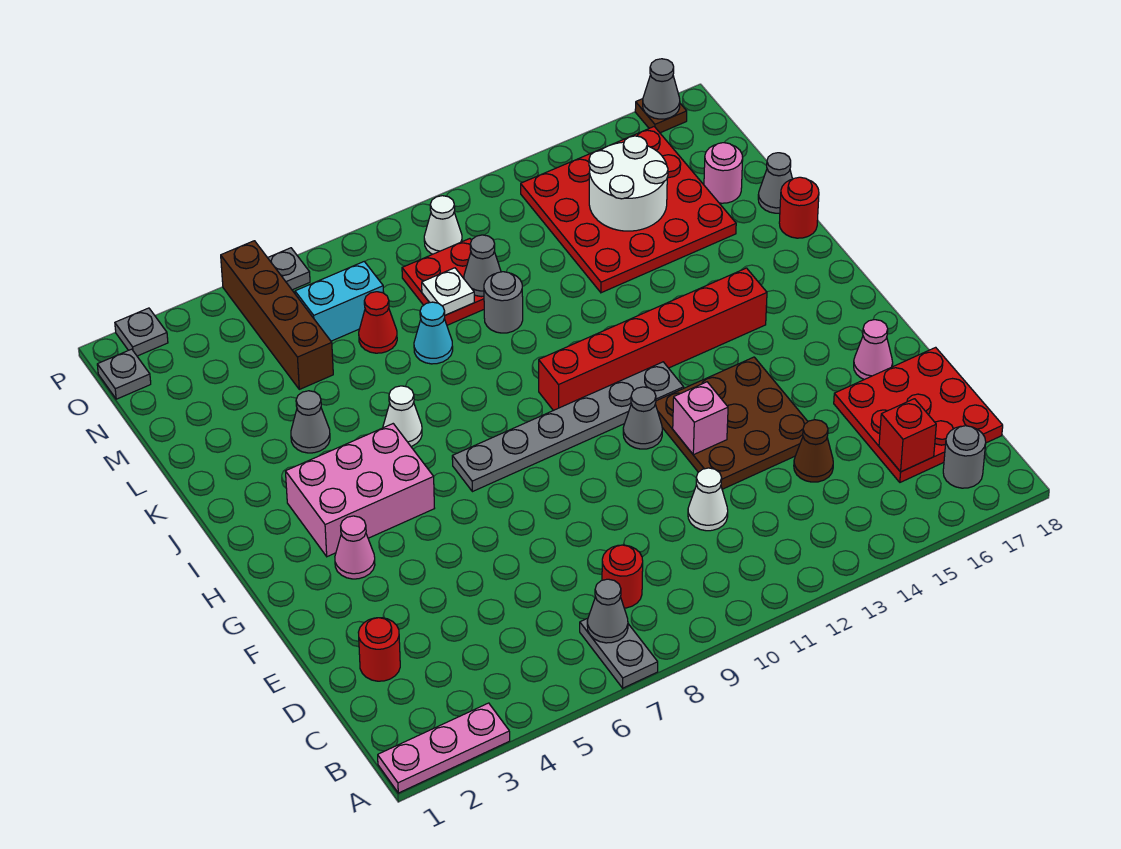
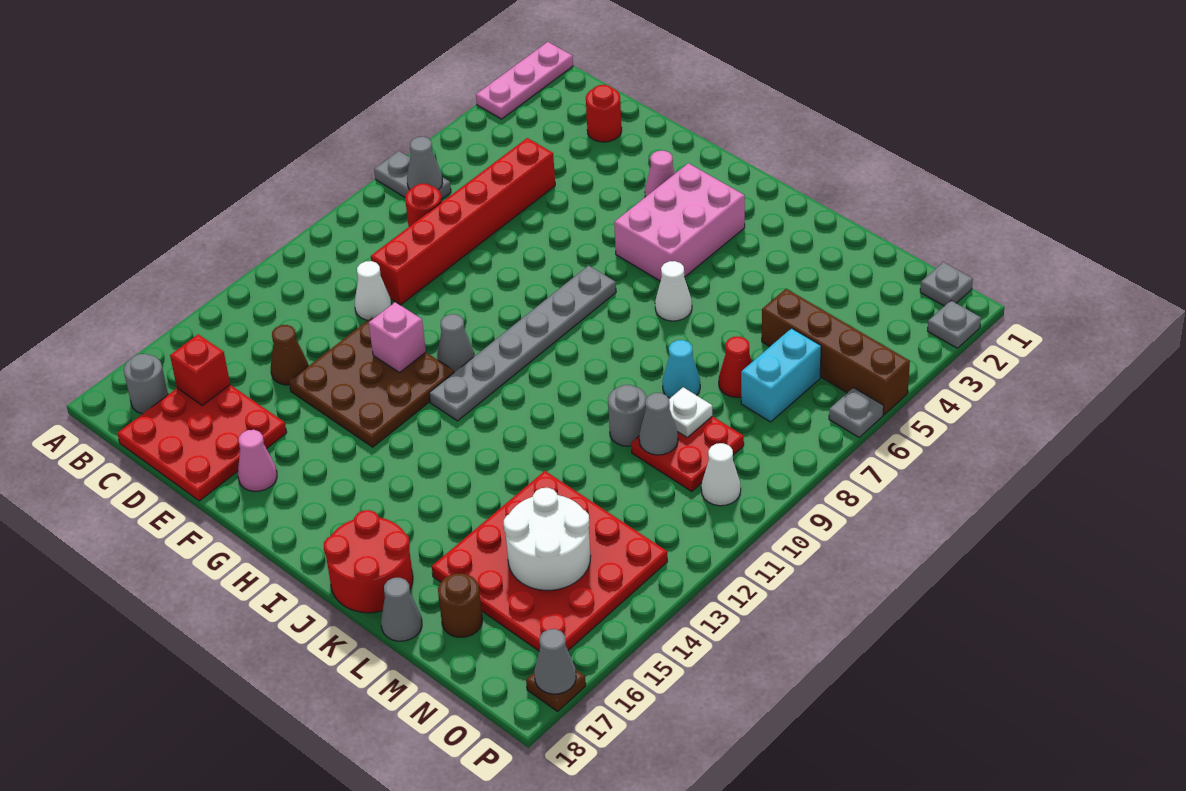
red brick I10:I15 level 1 -> red brick D5:D10 level 1
grey cone K4 level 1 -> none
red round brick K18 level 1 -> red round brick J17:K18 level 1
pink round brick M17 level 1 -> brown round brick M17 level 1

